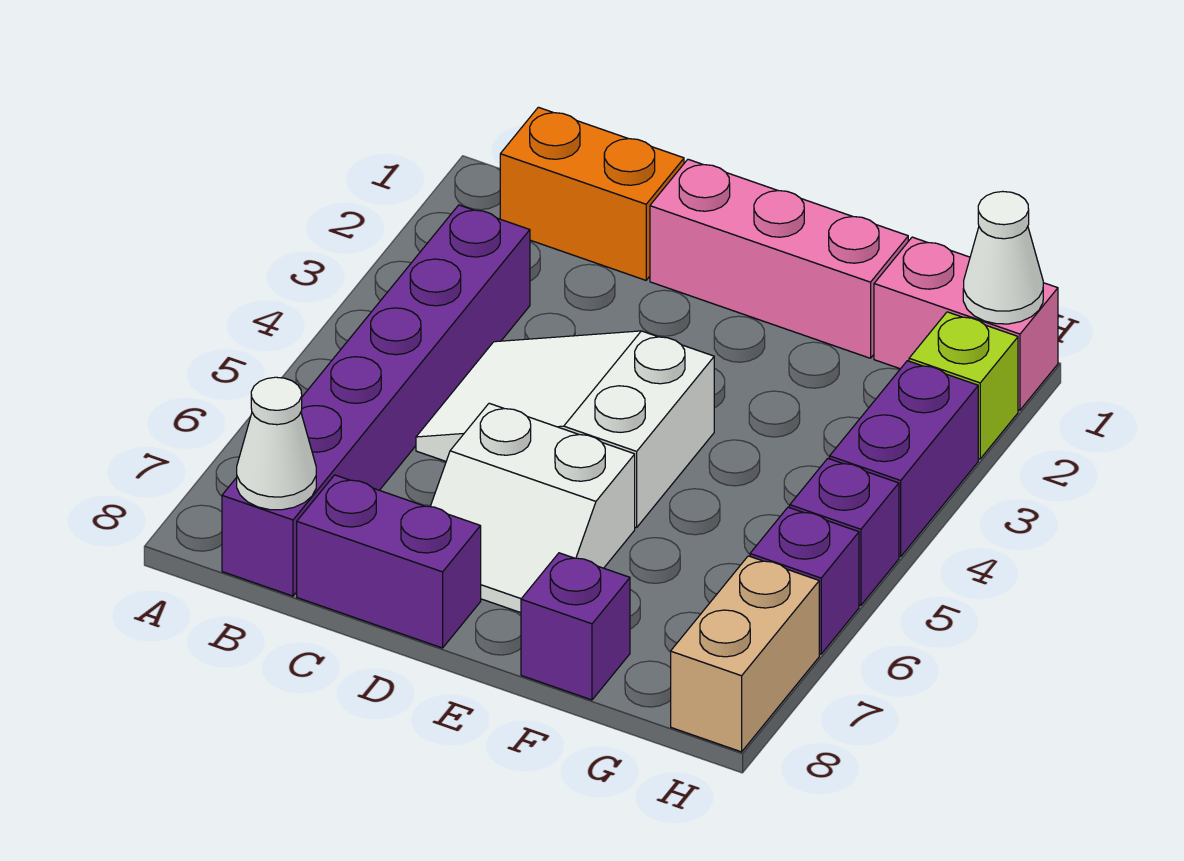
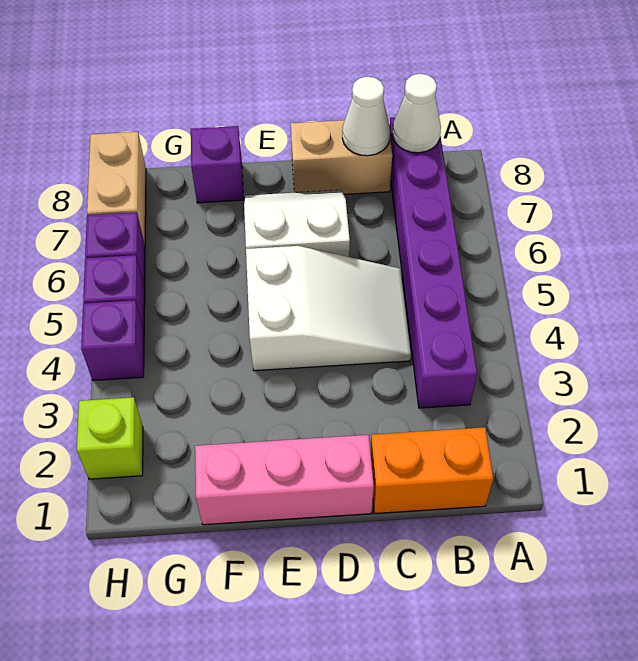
purple brick C8:D8 level 1 -> tan brick C8:D8 level 1
pink brick G1:H1 level 1 -> none
white cone H1 level 2 -> white cone C8 level 2
purple brick H3:H4 level 1 -> purple brick H4 level 1

